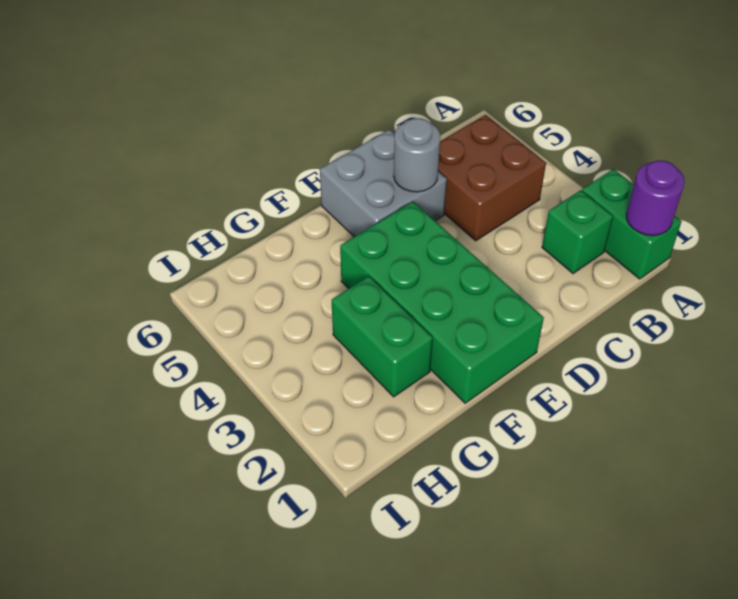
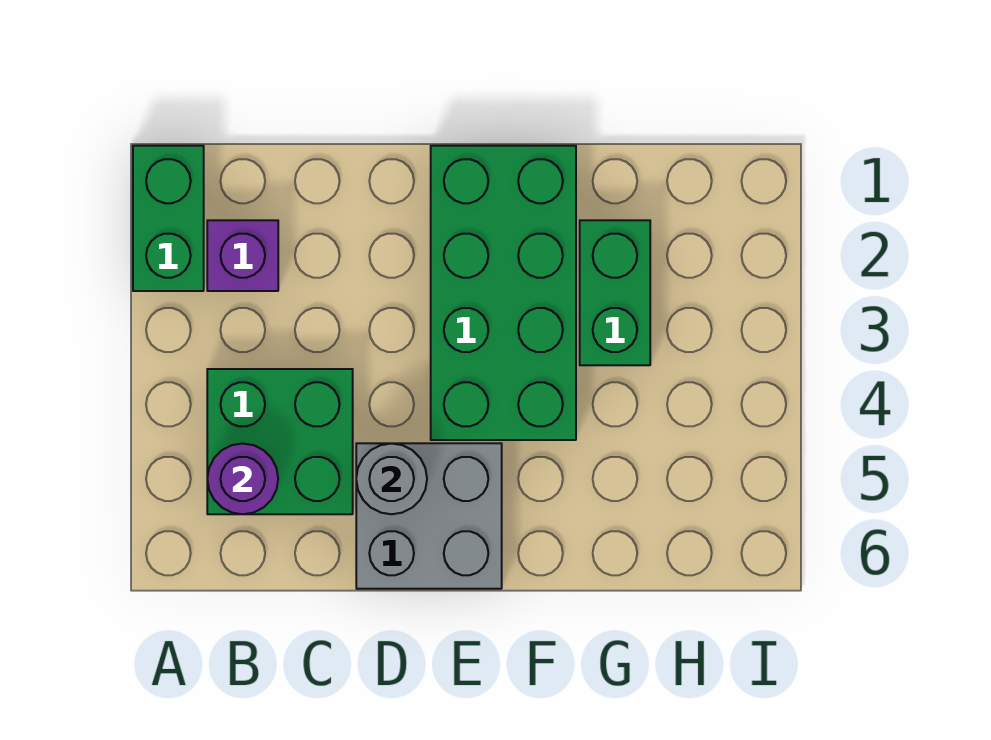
purple round brick A1 level 2 -> purple round brick B5 level 2
green brick B2 level 1 -> purple brick B2 level 1
brown brick B4:C5 level 1 -> green brick B4:C5 level 1

